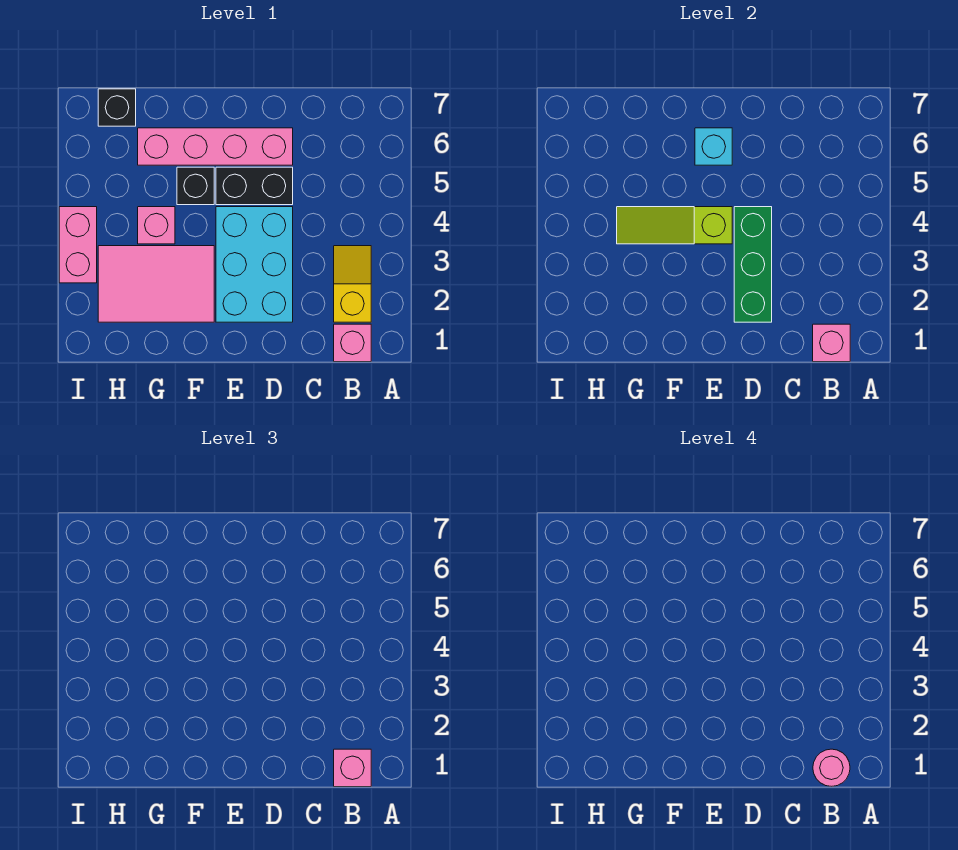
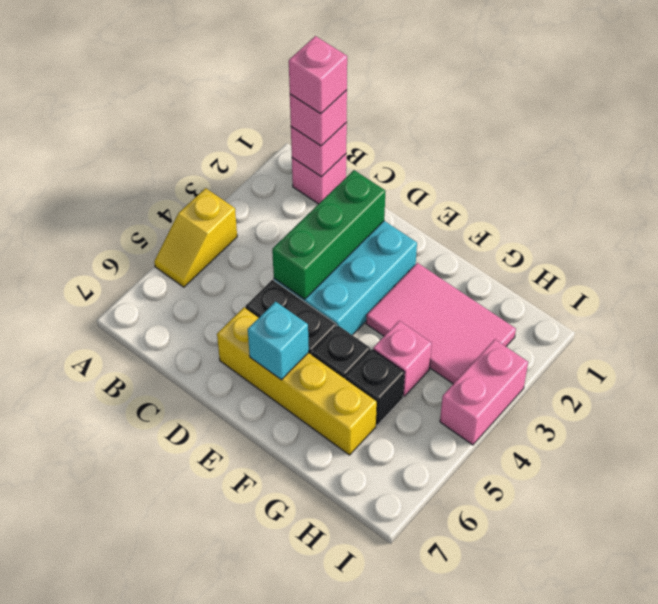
pink round brick B1 level 4 -> pink brick B1 level 4
yellow slope B2:B3 level 1 top 2 -> yellow slope A4:A5 level 1 top 4
pink brick D6:G6 level 1 -> yellow brick D6:G6 level 1
lime slope E4:G4 level 2 top E -> none
black brick H7 level 1 -> black brick G5 level 1

